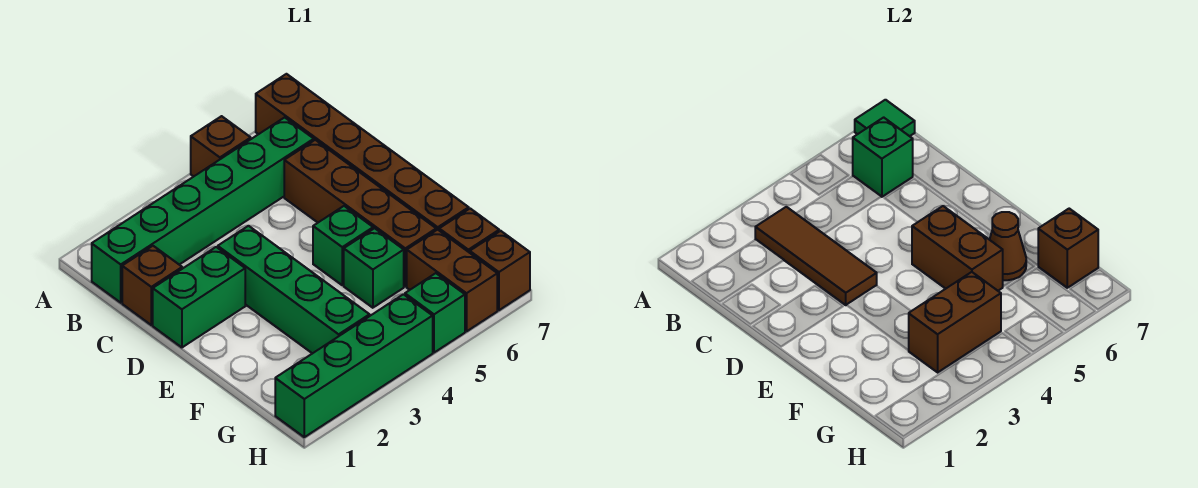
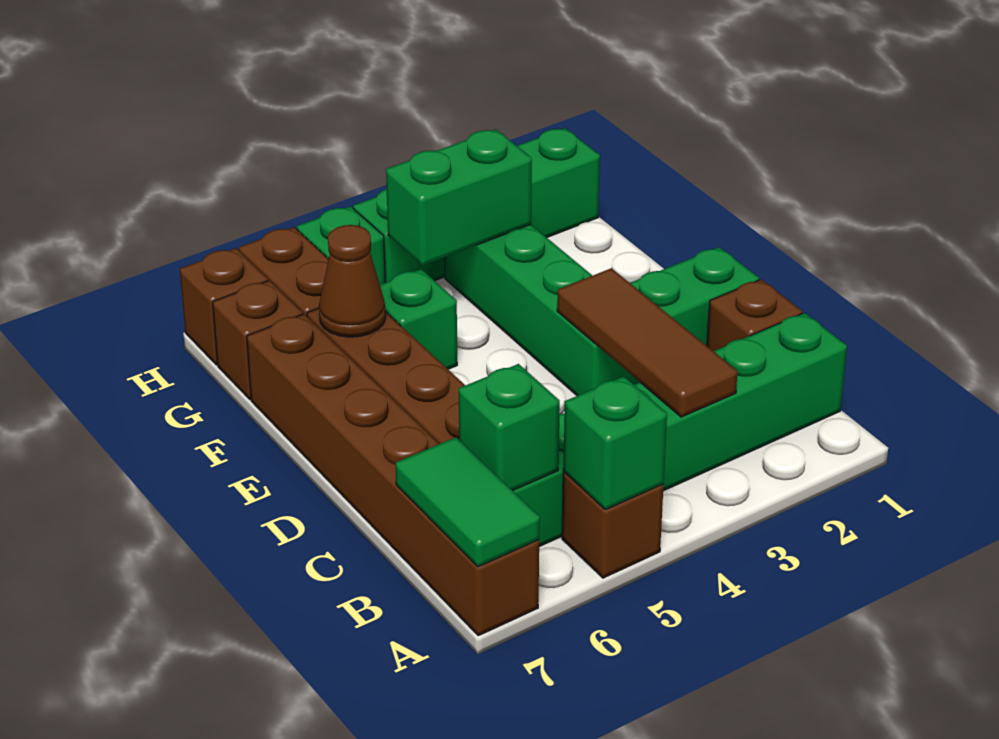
green tile A7 level 2 -> green tile A7:B7 level 2
green brick E5 level 1 -> green brick A5 level 2
brown brick E5:F5 level 2 -> none
brown brick G3:G4 level 2 -> green brick G3:G4 level 2
brown brick G7 level 2 -> none

